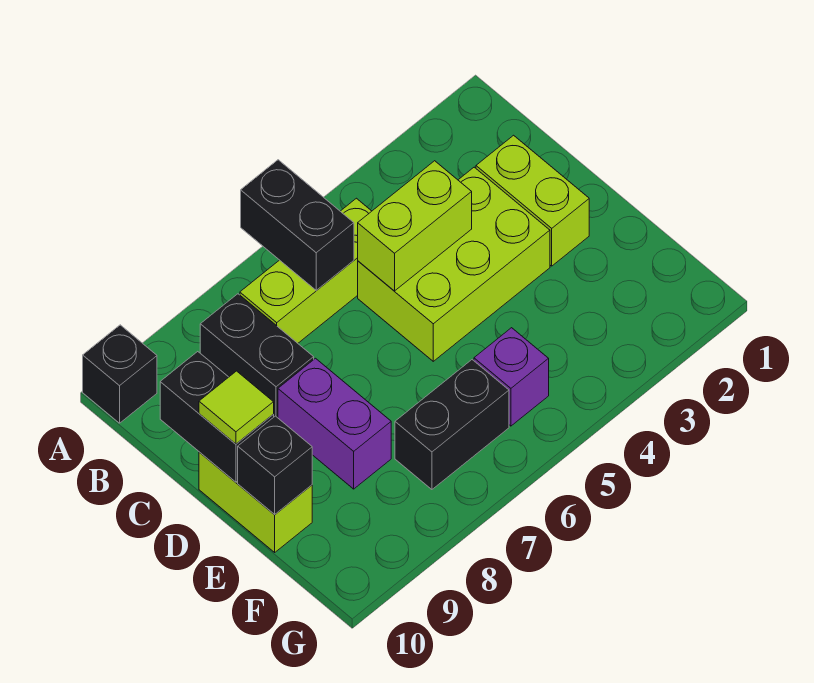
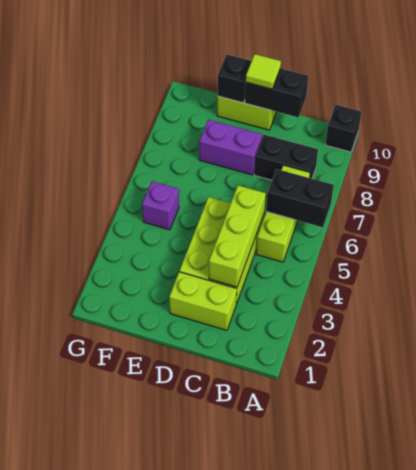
lime brick C4:C5 level 2 -> lime brick C3:C5 level 2
black brick F6:F7 level 1 -> none

